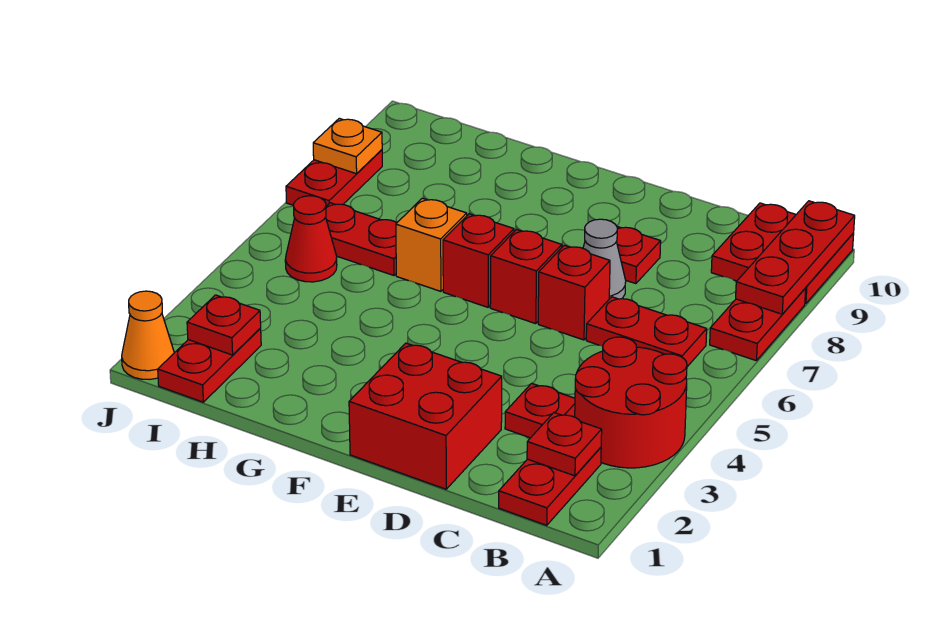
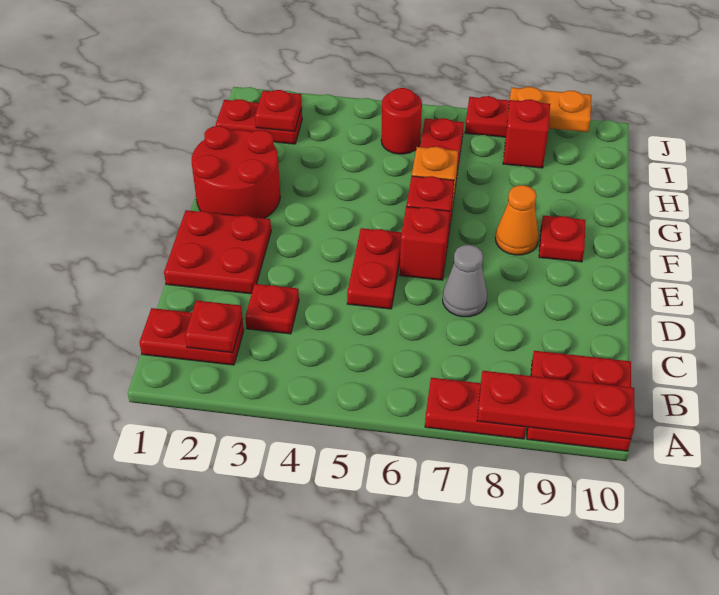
red round brick A3:B4 level 1 -> red round brick F1:G2 level 1
red plate B6:C6 level 1 -> red plate D5:E5 level 1
red brick D1:E2 level 1 -> red plate D1:E2 level 1
red brick D6 level 1 -> red brick I8 level 1
red plate D8 level 1 -> red plate F9 level 1
red cone I5 level 1 -> red round brick I5 level 1
orange cone J1 level 1 -> orange cone F8 level 1
orange plate J8 level 2 -> orange plate J8:J9 level 2

